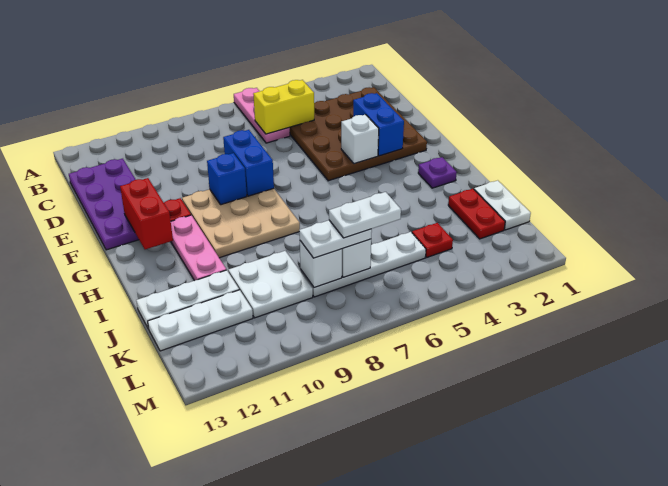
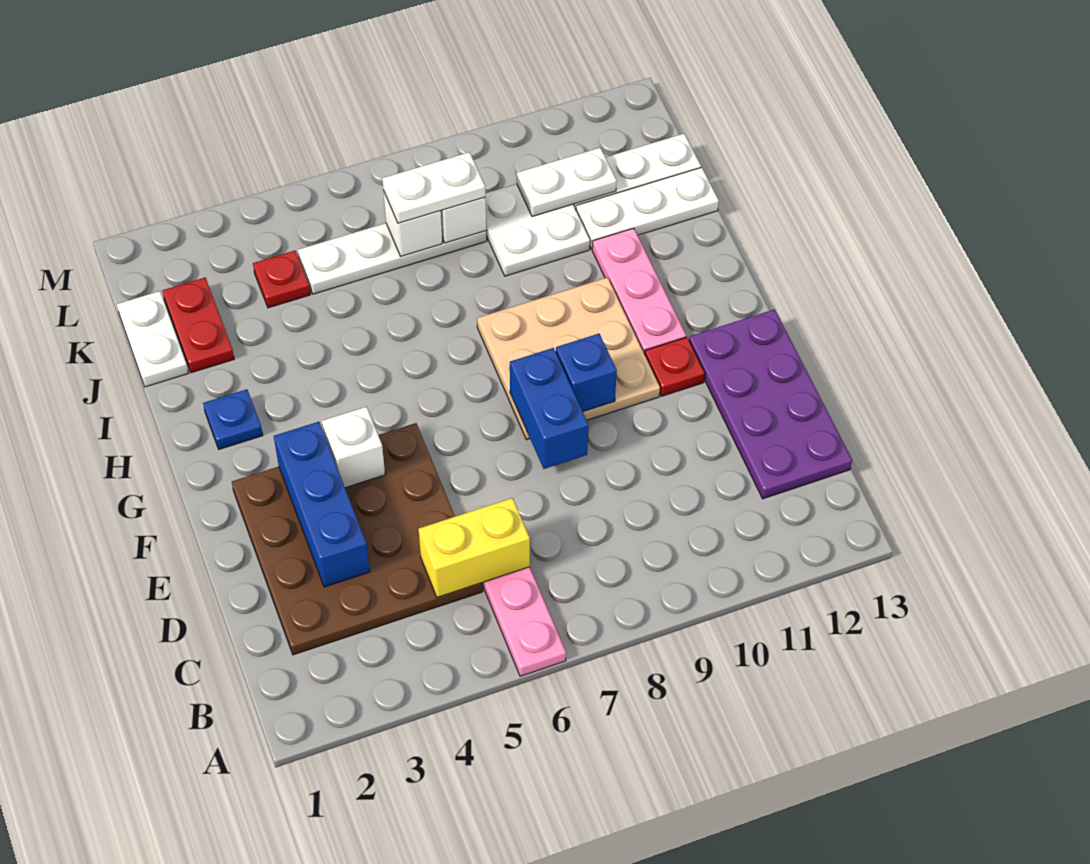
blue brick E3:F3 level 2 -> blue brick D3:F3 level 2
red brick F12:G12 level 2 -> none
purple plate H2 level 1 -> blue plate H2 level 1
white plate K6:K7 level 4 -> white plate K10:K11 level 2

